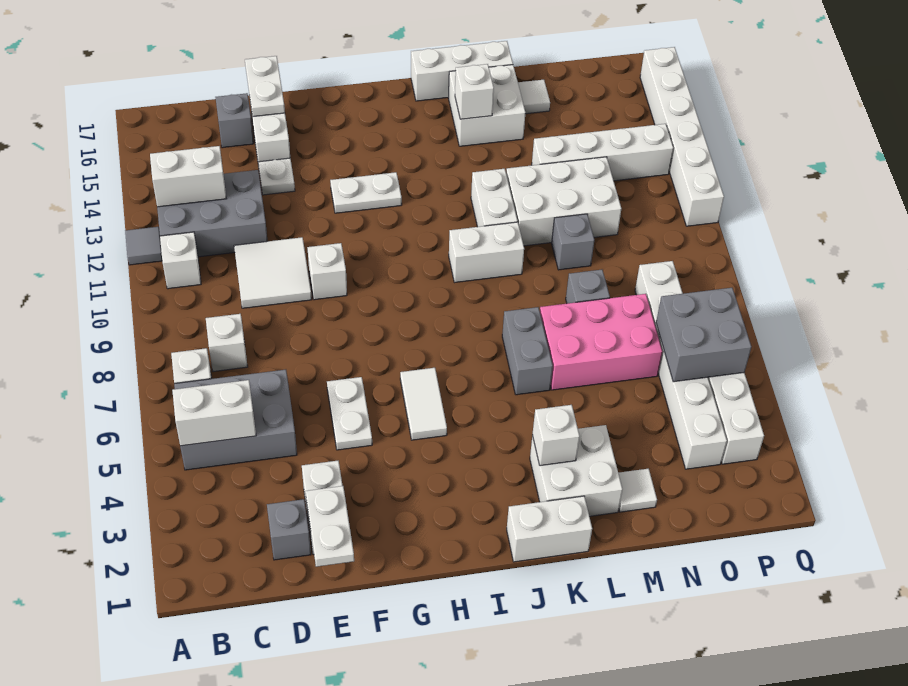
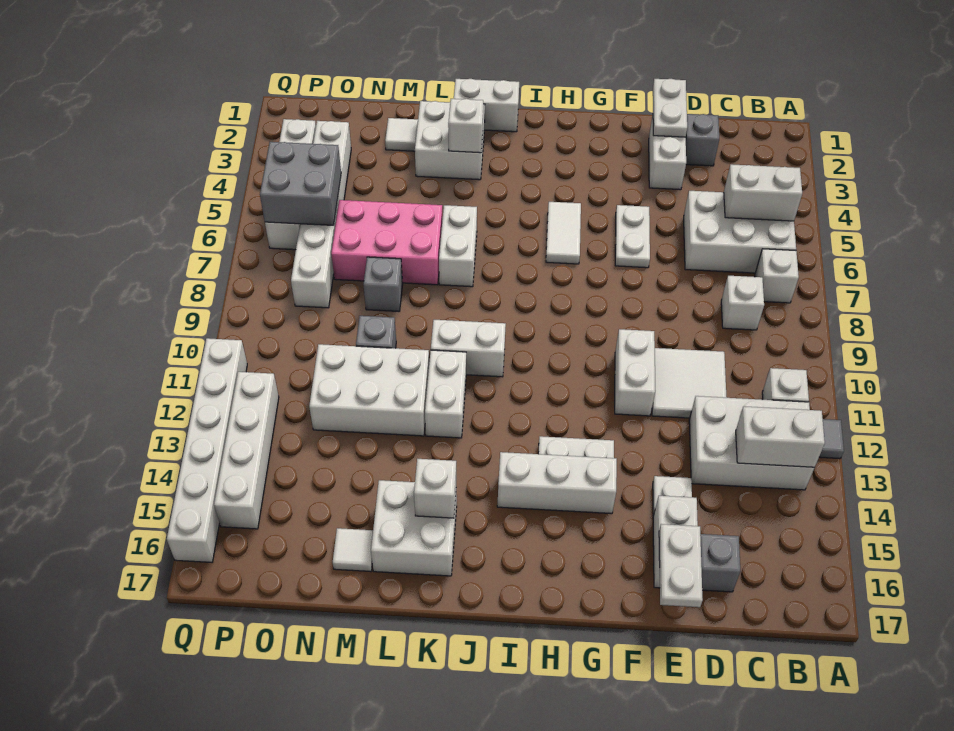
grey brick B5:D6 level 1 -> white brick B5:D6 level 1
grey brick B12:D13 level 1 -> white brick B12:D13 level 1
white brick F10 level 1 -> white brick F10:F11 level 1
white brick J17:L17 level 1 -> white brick G14:I14 level 1
grey brick K6:K7 level 1 -> white brick K6:K7 level 1
white brick M13:P13 level 1 -> white brick P12:P15 level 1

